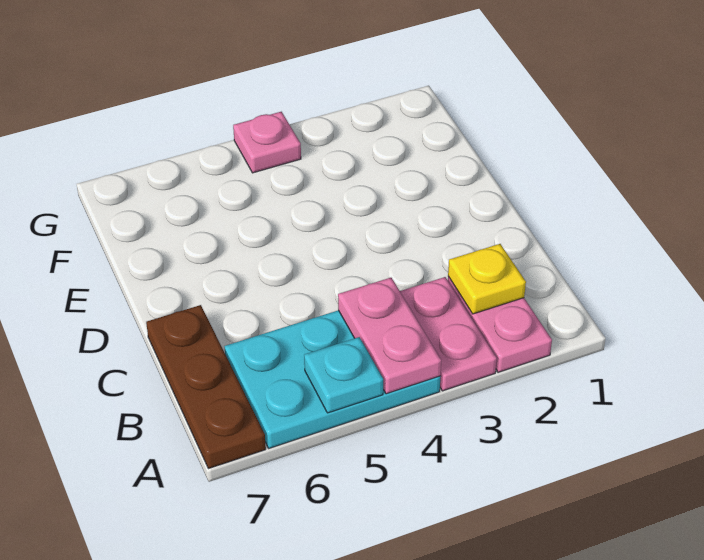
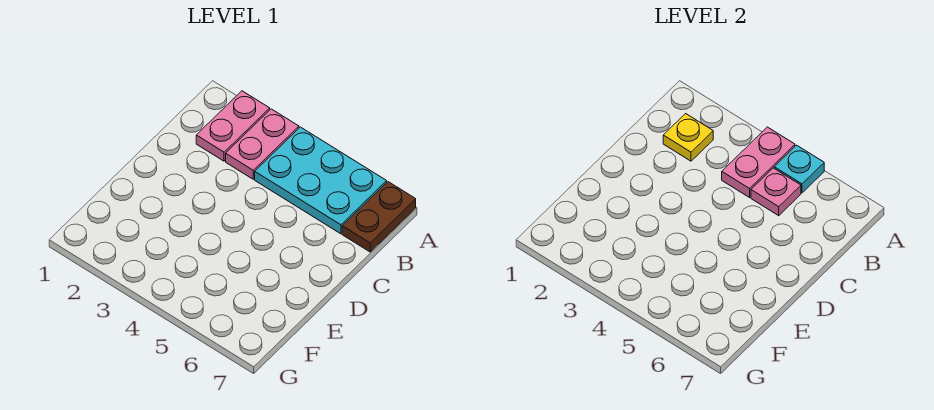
brown plate A7:C7 level 1 -> brown plate A7:B7 level 1
pink plate G4 level 1 -> pink plate B5 level 2

